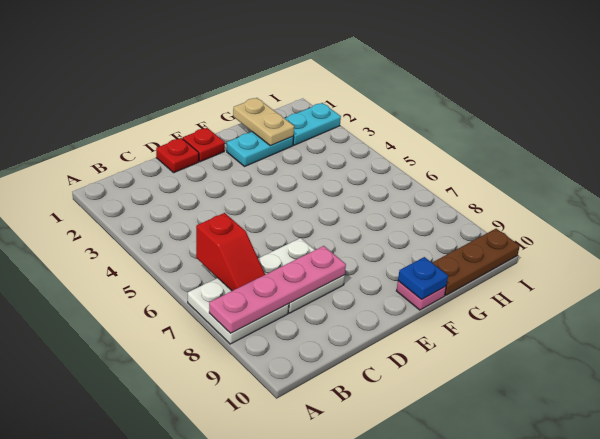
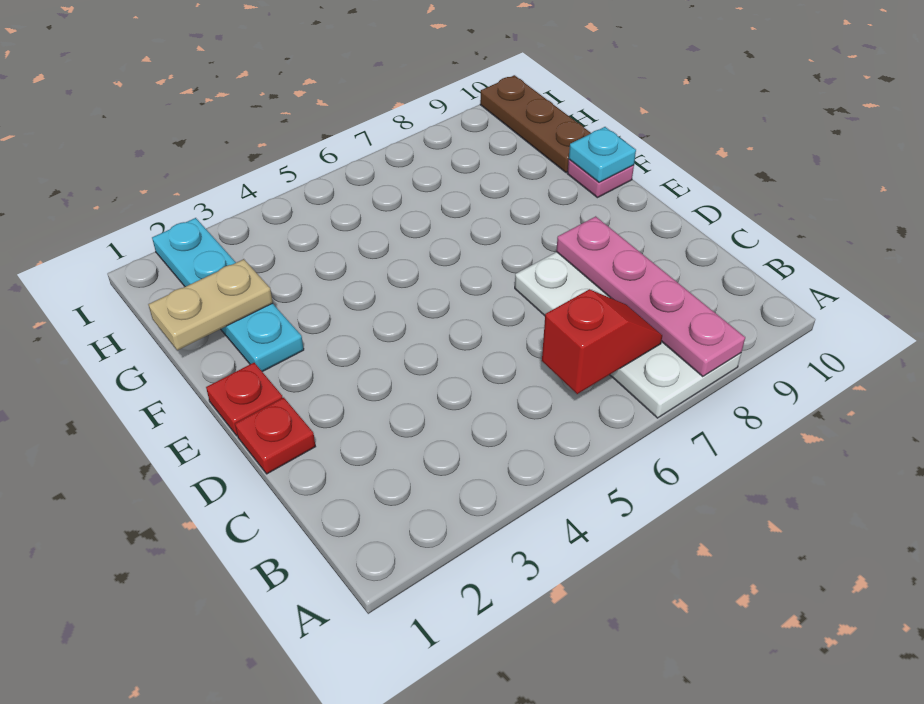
blue plate F10 level 2 -> cyan plate F10 level 2

